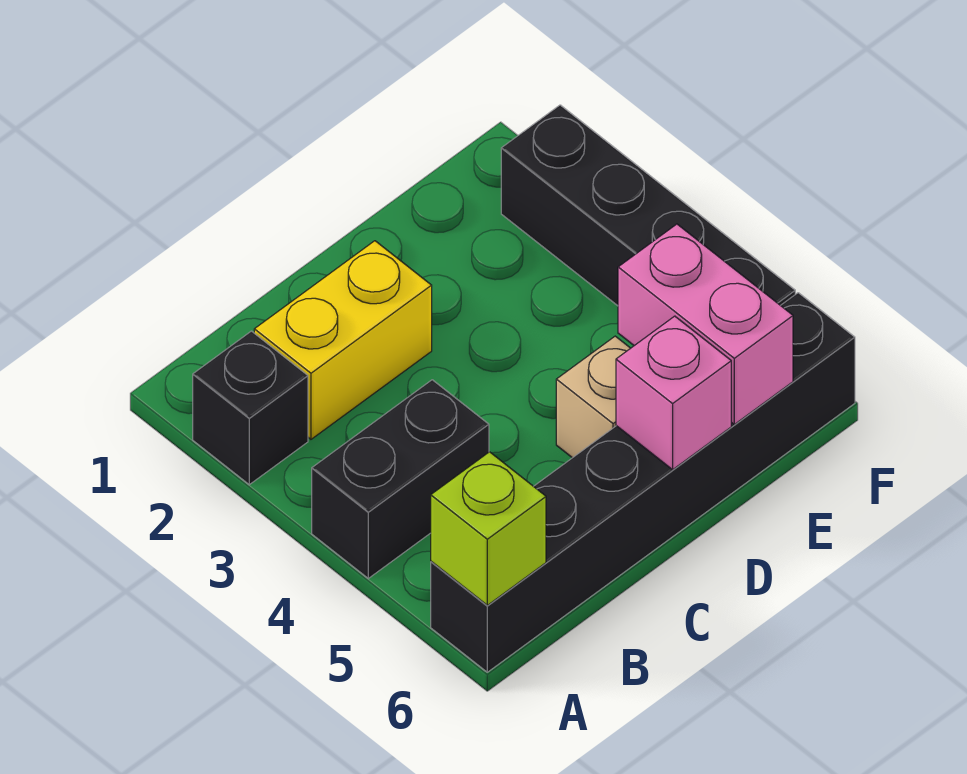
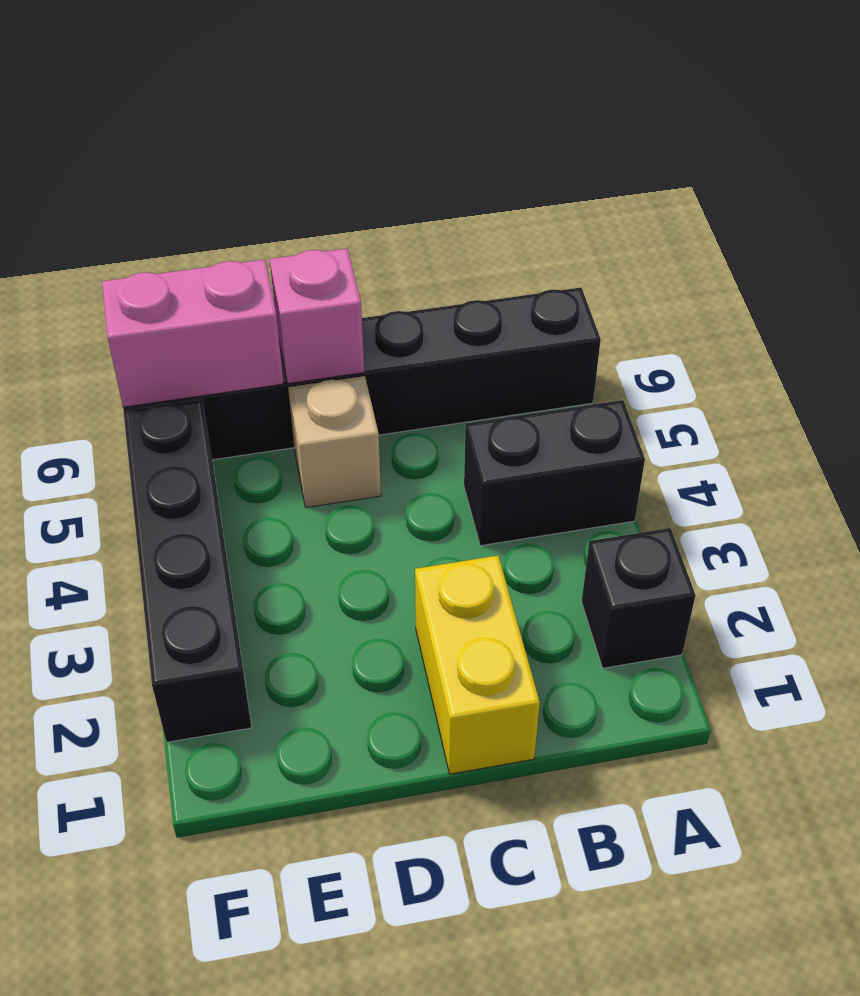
lime brick A6 level 2 -> none
yellow brick B2:C2 level 1 -> yellow brick C1:C2 level 1
pink brick E5:E6 level 2 -> pink brick E6:F6 level 2

